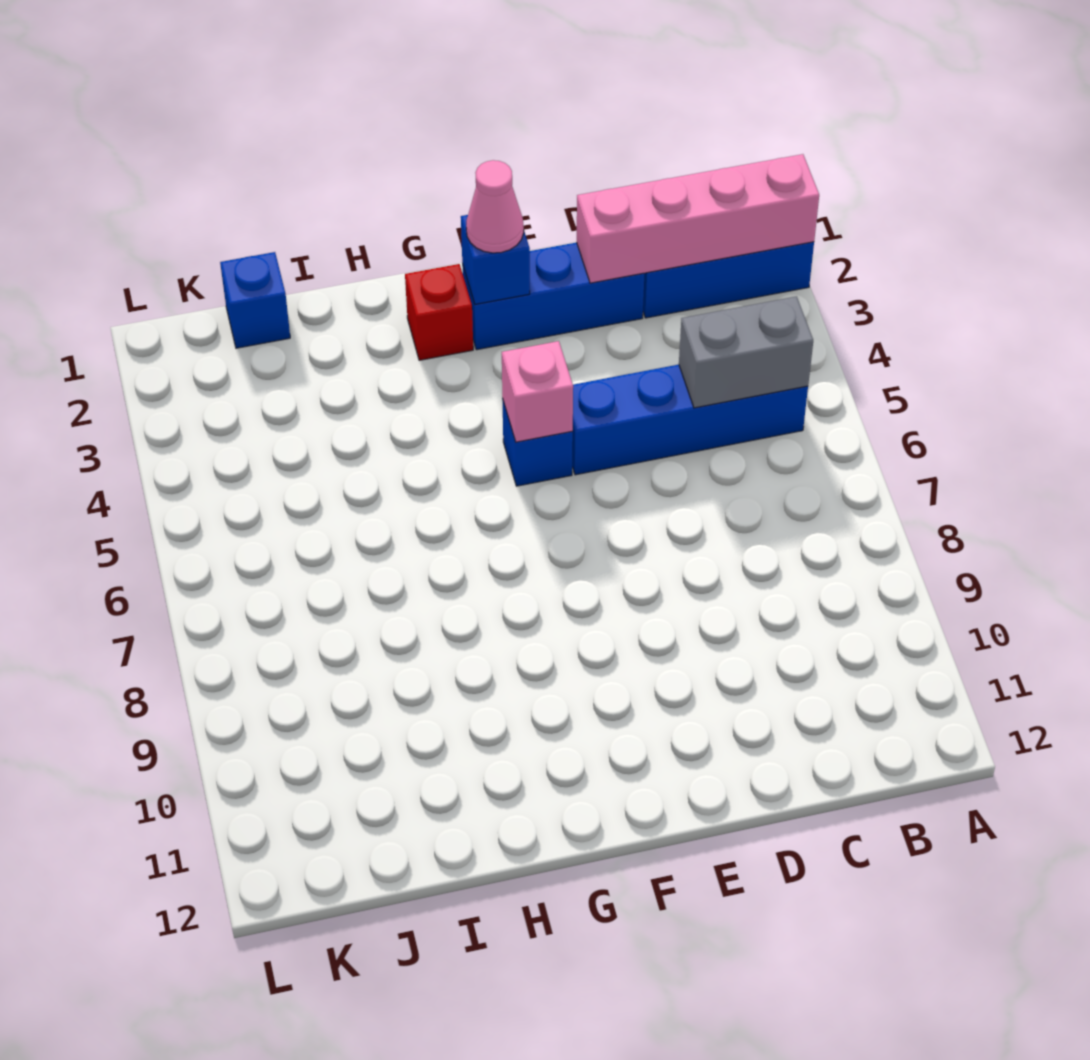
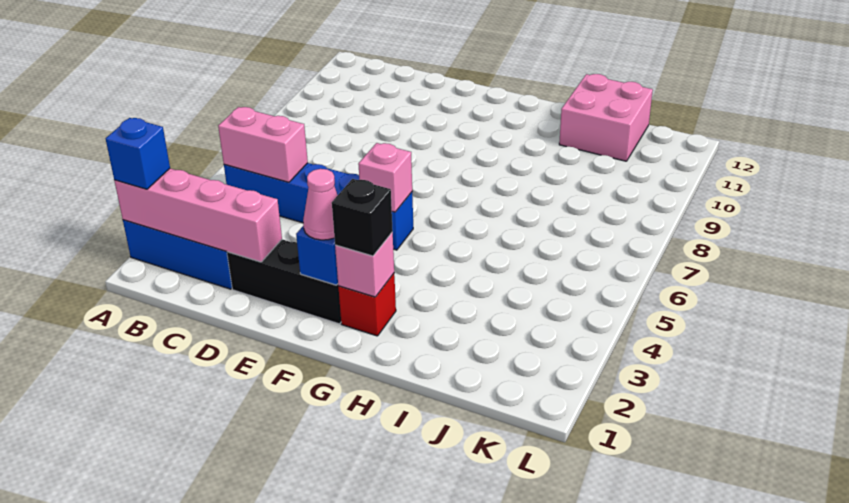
grey brick B5:C5 level 2 -> pink brick B5:C5 level 2
blue brick D2:F2 level 1 -> black brick D2:F2 level 1
none -> pink brick G2 level 2
none -> black brick G2 level 3
none -> pink brick I11:J12 level 1
blue brick J1 level 1 -> blue brick A2 level 3

